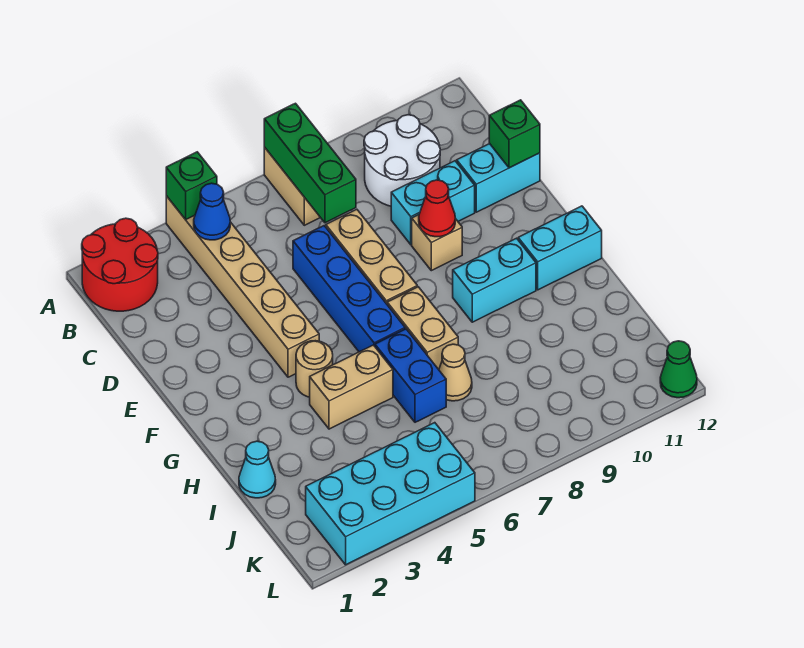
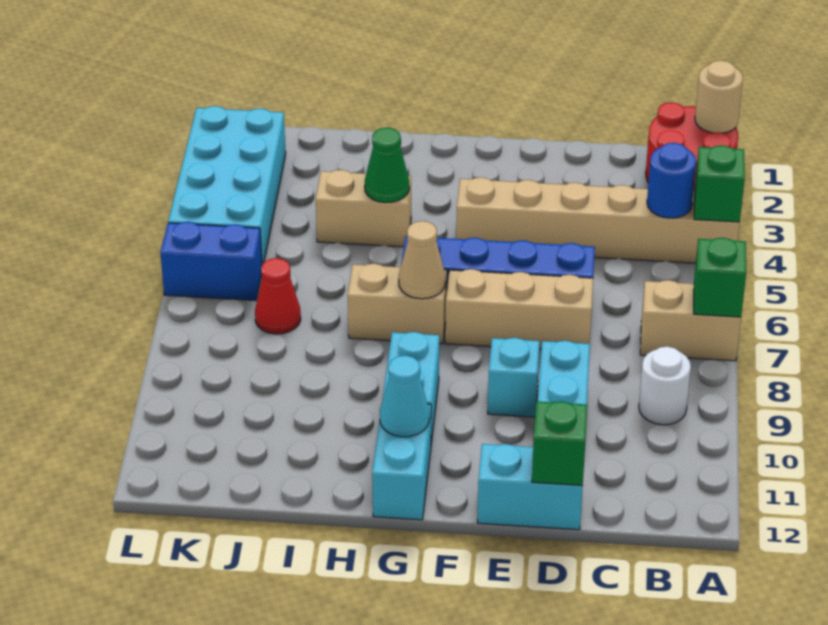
green brick A7:C7 level 2 -> green brick A7 level 2
blue cone B4 level 2 -> blue round brick B4 level 2
white round brick B9:C10 level 1 -> white round brick B9 level 1
cyan brick D11:D12 level 1 -> cyan brick D12:E12 level 1
tan brick E9 level 1 -> cyan brick E9 level 1
red cone E9 level 2 -> red cone J7 level 1
tan round brick G4 level 1 -> tan round brick A1 level 2
tan brick H4:H5 level 1 -> tan brick H4:I4 level 1
blue brick H6:I6 level 1 -> blue brick K6:L6 level 1
cyan cone I1 level 1 -> cyan cone G11 level 2
tan cone I7 level 1 -> tan cone G7 level 2
green cone L12 level 1 -> green cone H4 level 2

